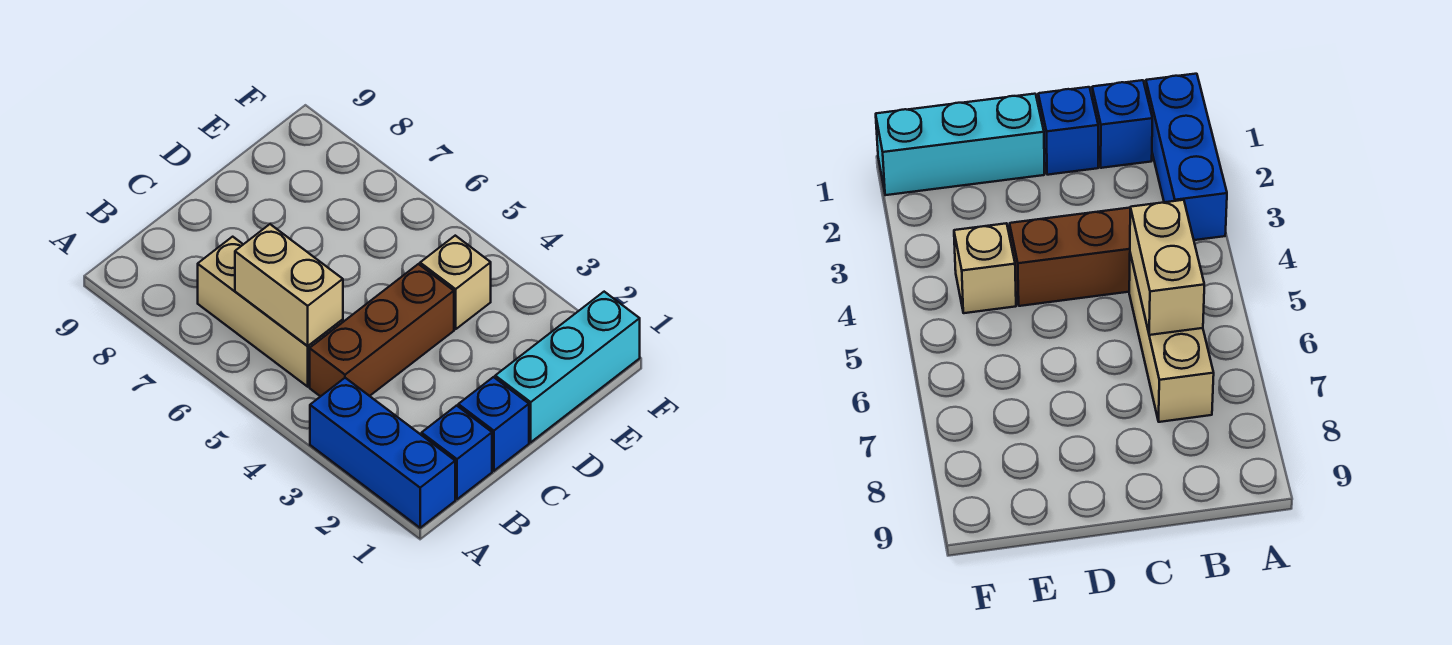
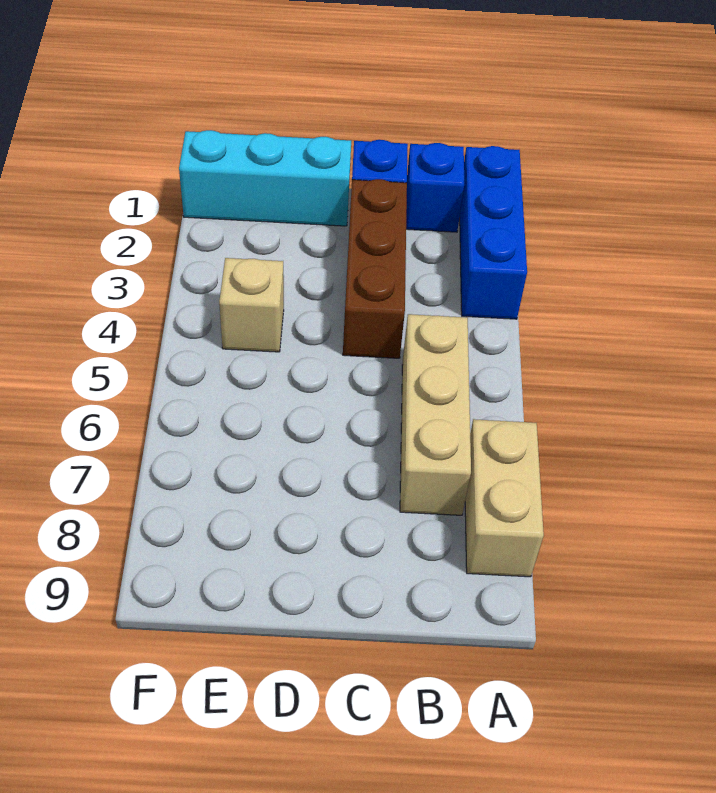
brown brick B4:D4 level 1 -> brown brick C2:C4 level 1
tan brick B5:B6 level 2 -> tan brick A7:A8 level 1

